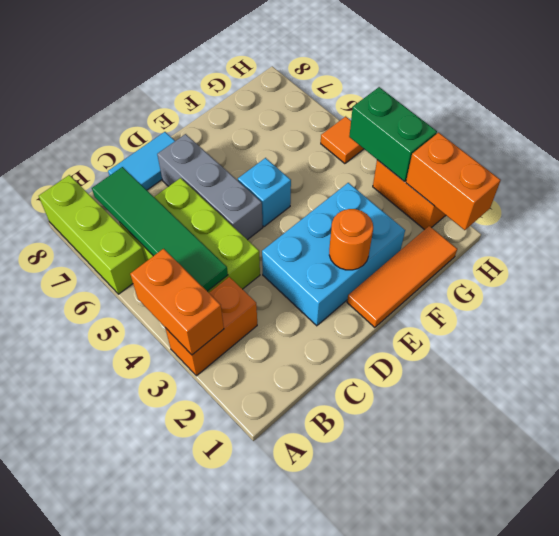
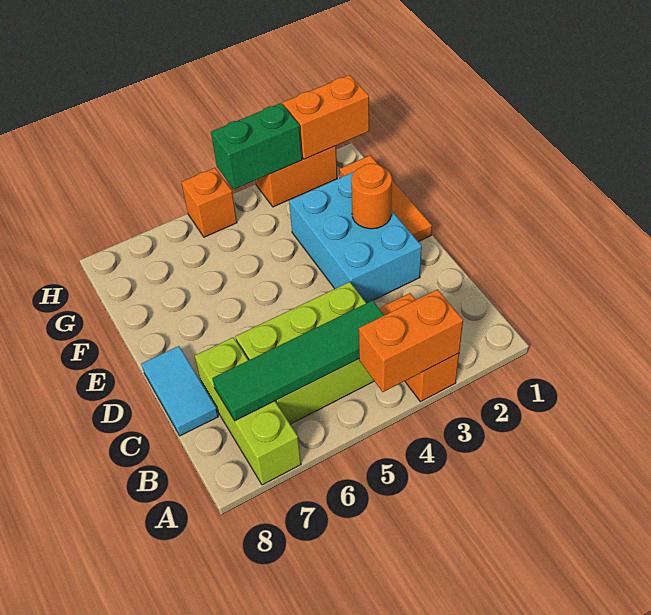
lime brick A6:A8 level 1 -> lime brick A7:C7 level 1
grey brick D5:D7 level 1 -> none
cyan brick E5 level 1 -> none
orange tile H5 level 1 -> orange brick H5 level 1

